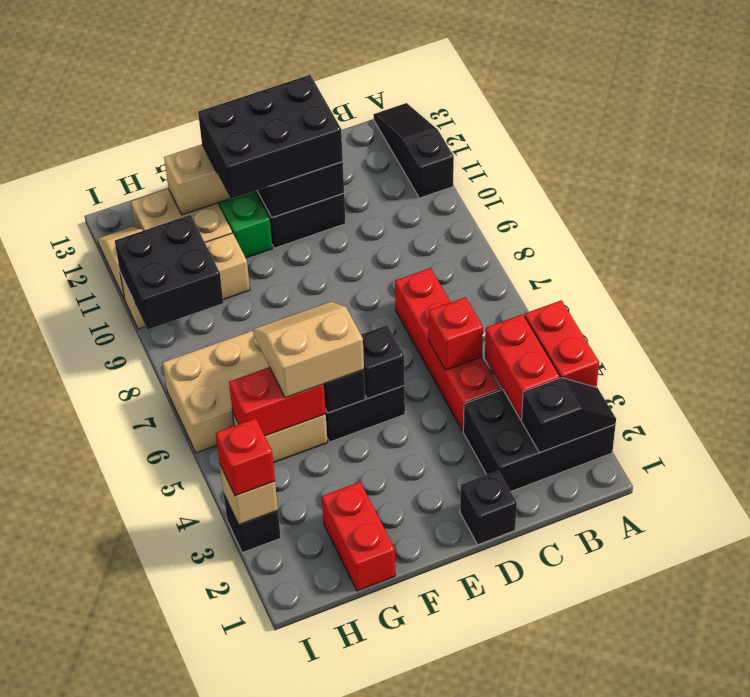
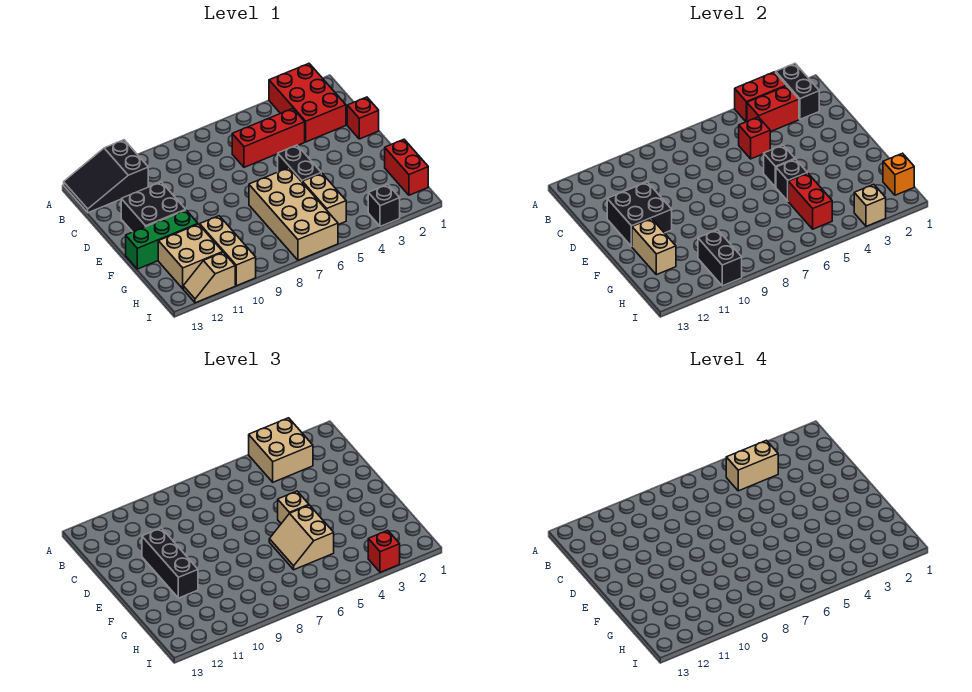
black brick A2:C3 level 1 -> red brick A2:C3 level 1
black slope A2:B2 level 2 top B -> black brick A2:B2 level 2
none -> tan brick A3:B4 level 3
black slope A11:A13 level 1 top 11 -> black slope A11:B13 level 1 top 11
none -> tan brick B4:B5 level 4
red brick C4:C7 level 1 -> red brick C4:C6 level 1
black brick D1 level 1 -> red brick D1 level 1
black brick D11:F12 level 3 -> black brick D11:F11 level 3
none -> tan brick E5 level 3
red brick G1:G2 level 1 -> red brick G1:H1 level 1
none -> orange brick H1 level 2
black brick H9:I10 level 2 -> black brick H10:I10 level 2

